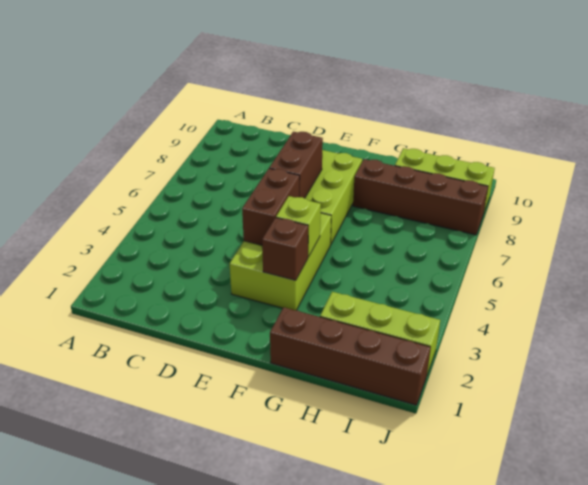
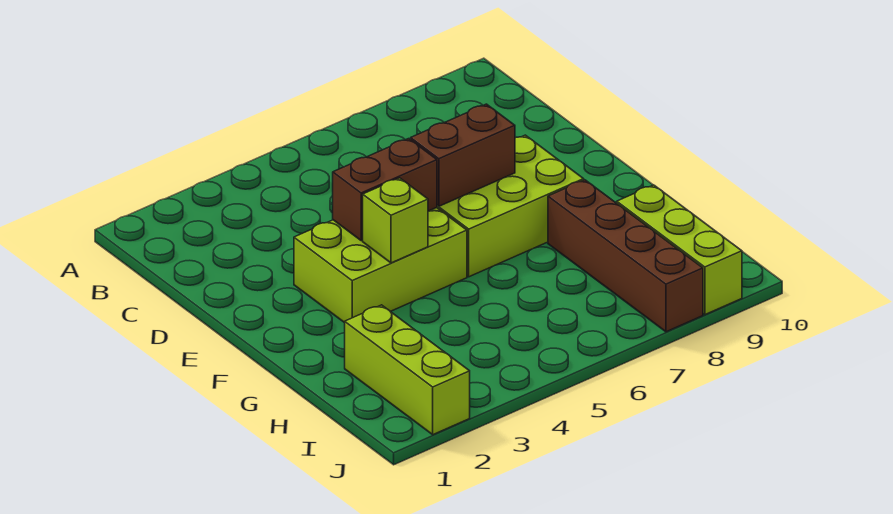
brown brick F3 level 2 -> none
brown brick G1:J1 level 1 -> none

